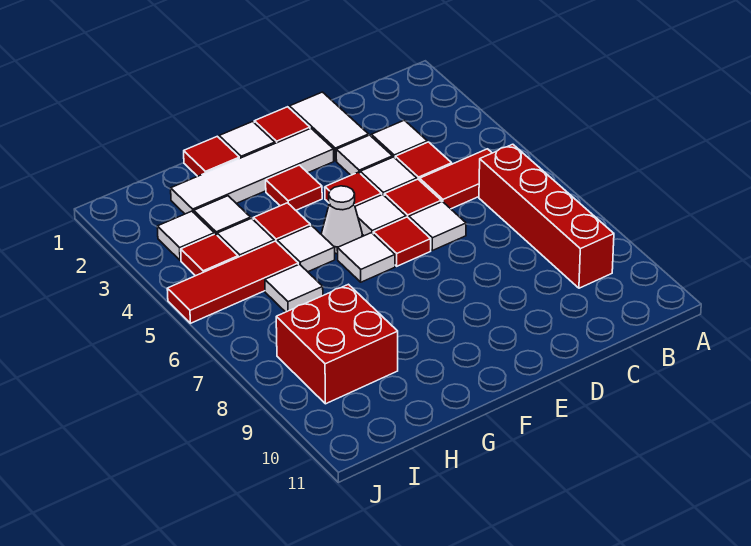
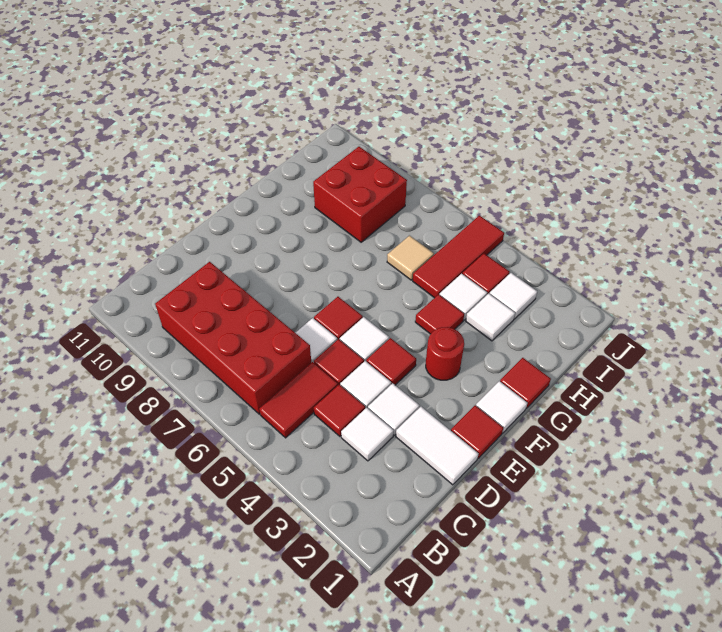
red brick B6:B9 level 1 -> red brick B6:C9 level 1
white tile E2:H2 level 1 -> none
red tile F3 level 1 -> red round brick F3 level 1
white cone F5 level 1 -> none
white tile F6 level 1 -> none
white tile G5 level 1 -> none
white tile H6 level 1 -> tan tile H6 level 1

